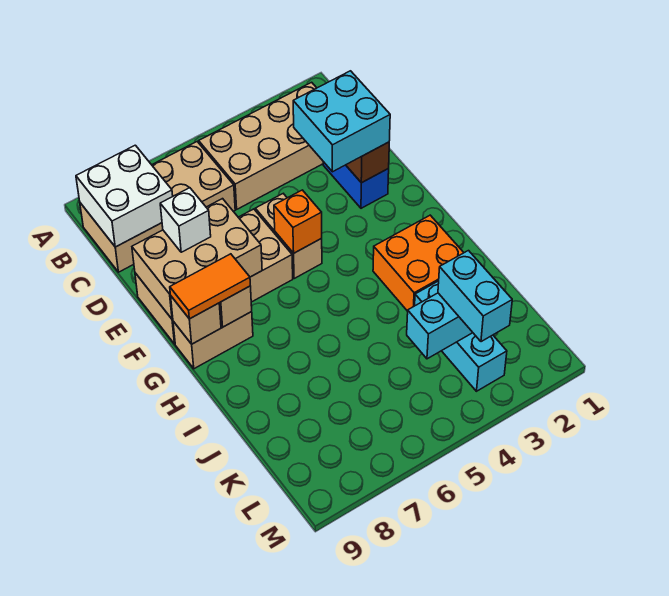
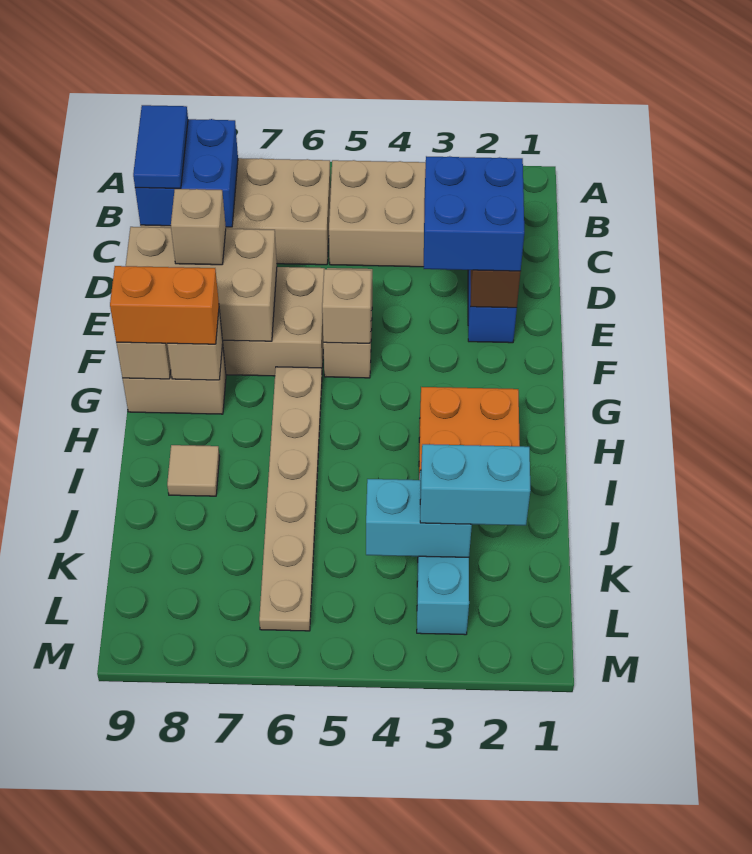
white brick B8:C9 level 2 -> blue brick B8:C9 level 2
none -> blue tile B9:C9 level 3
cyan brick D2:E3 level 3 -> blue brick D2:E3 level 3
white brick E8 level 3 -> tan brick E8 level 3
orange brick F5 level 2 -> tan brick F5 level 2
none -> tan plate G6:L6 level 1
orange tile G8:G9 level 3 -> orange brick G8:G9 level 3
none -> tan tile I8 level 1
cyan brick K3:L3 level 3 -> cyan brick K2:K3 level 3

